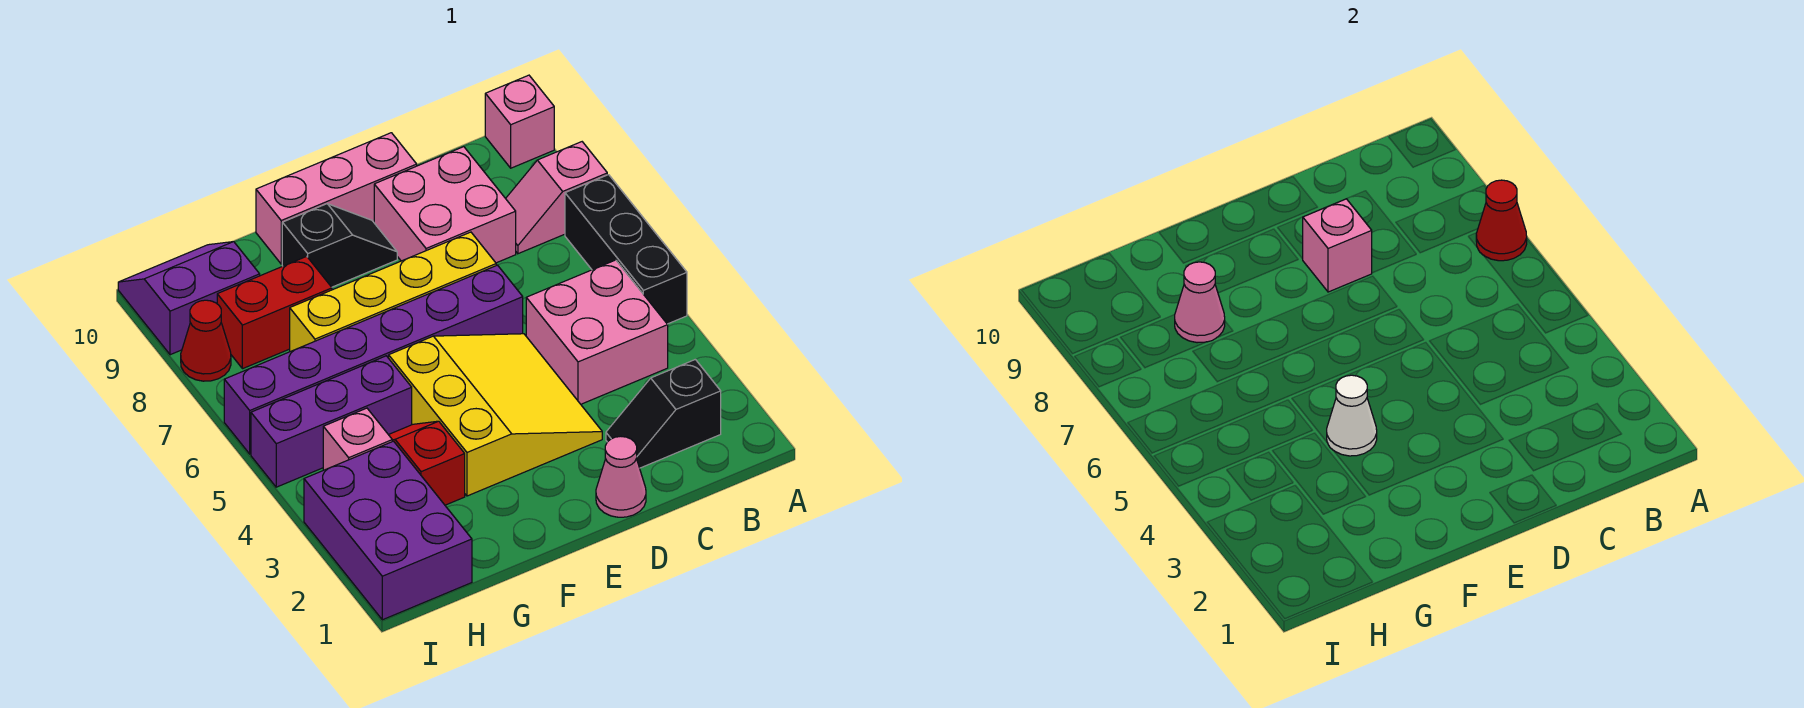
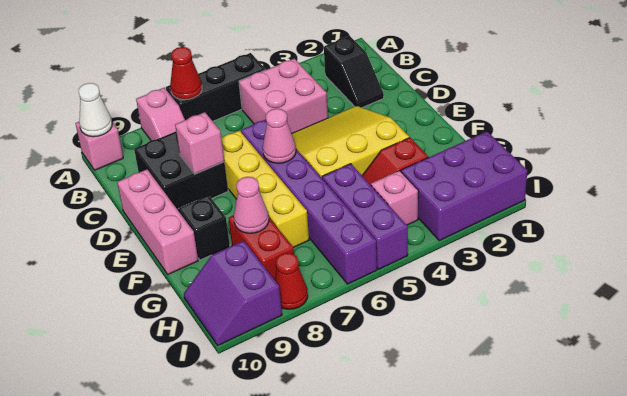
pink brick C8:D9 level 1 -> black brick C8:D9 level 1
pink cone D1 level 1 -> pink cone E6 level 2
white cone F4 level 2 -> white cone A10 level 2

